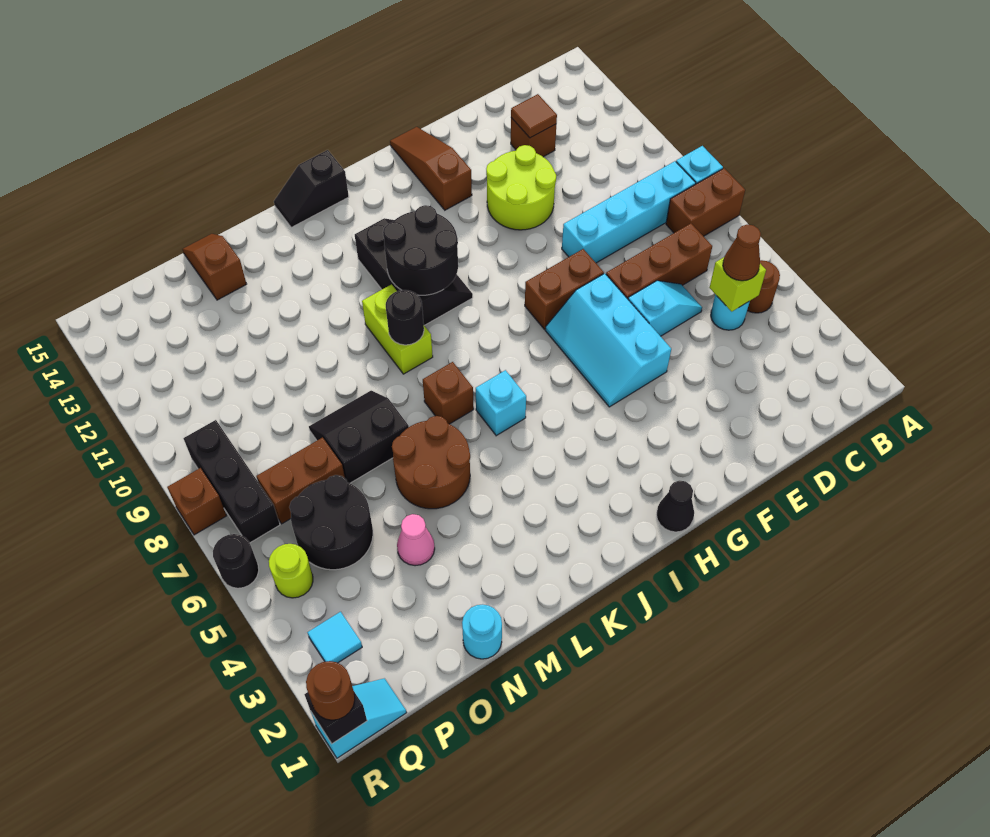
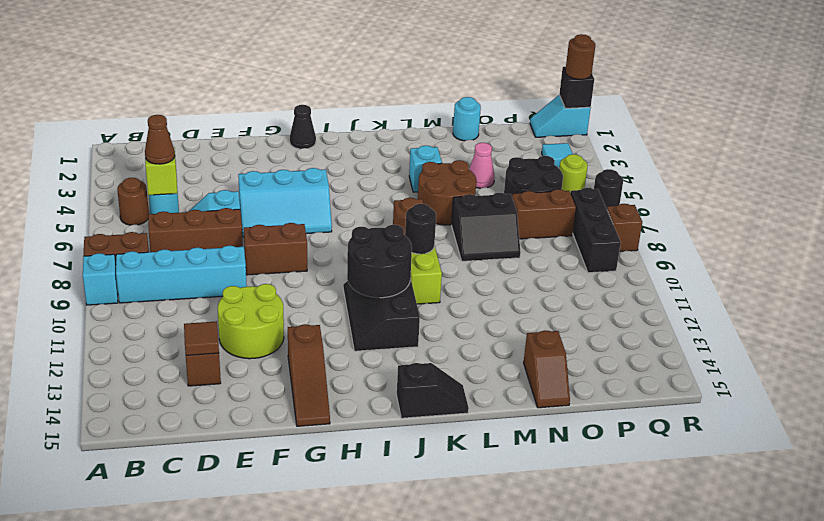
cyan slope F5:G7 level 1 top F -> cyan slope F5:H6 level 1 top 5
cyan brick J6 level 1 -> cyan brick L4 level 1

